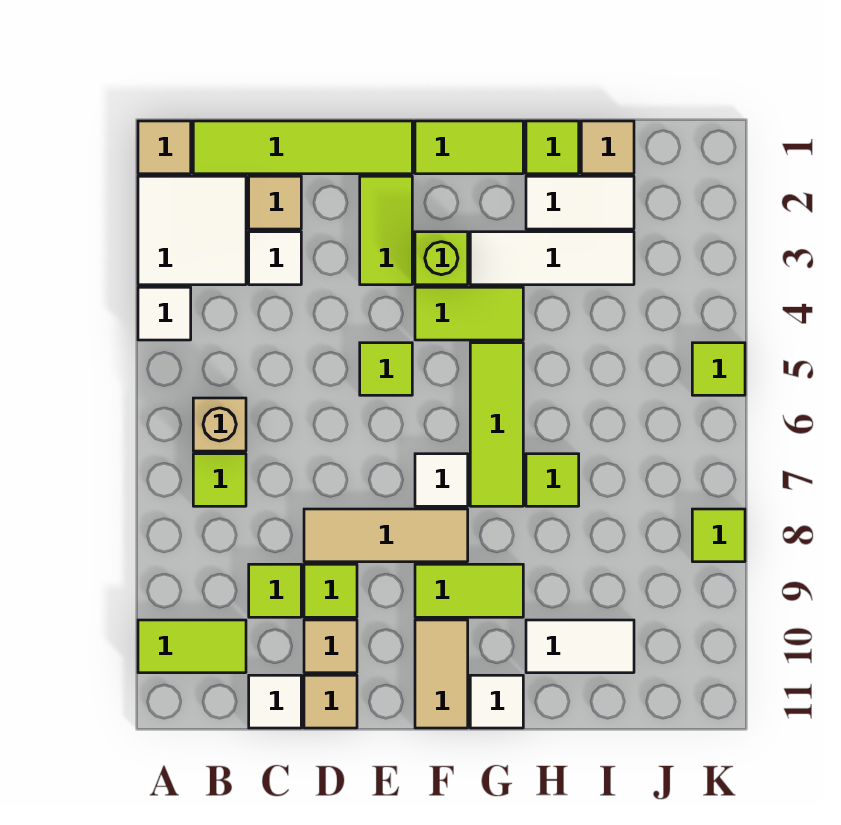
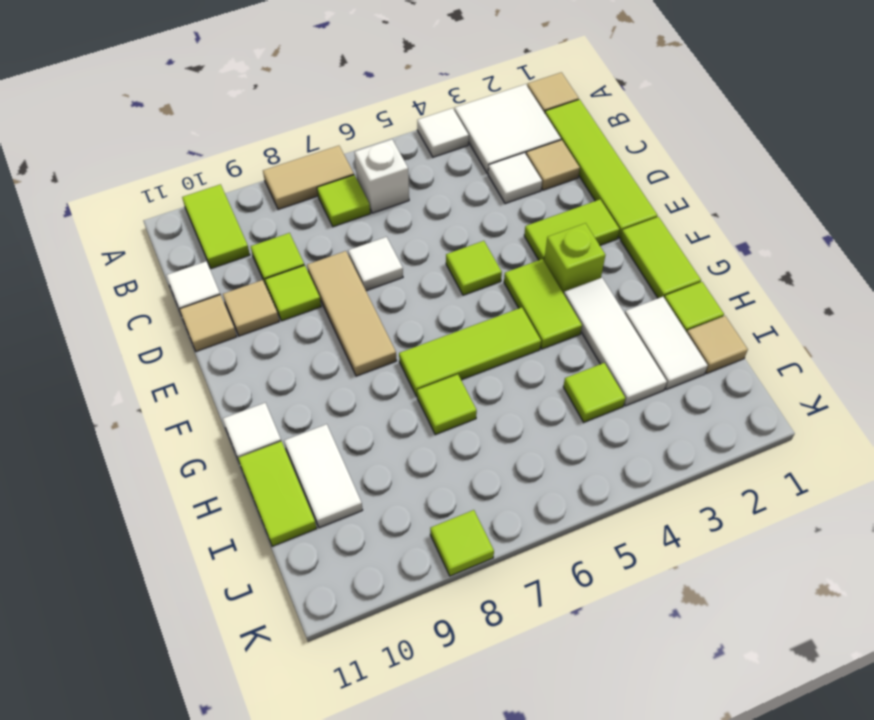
tan brick B6 level 1 -> white brick B6 level 1
white tile F7 level 1 -> white tile D7 level 1
lime tile F9:G9 level 1 -> lime tile H11:I11 level 1
tan tile F10:F11 level 1 -> tan tile A7:A8 level 1
lime tile K5 level 1 -> lime tile I4 level 1

